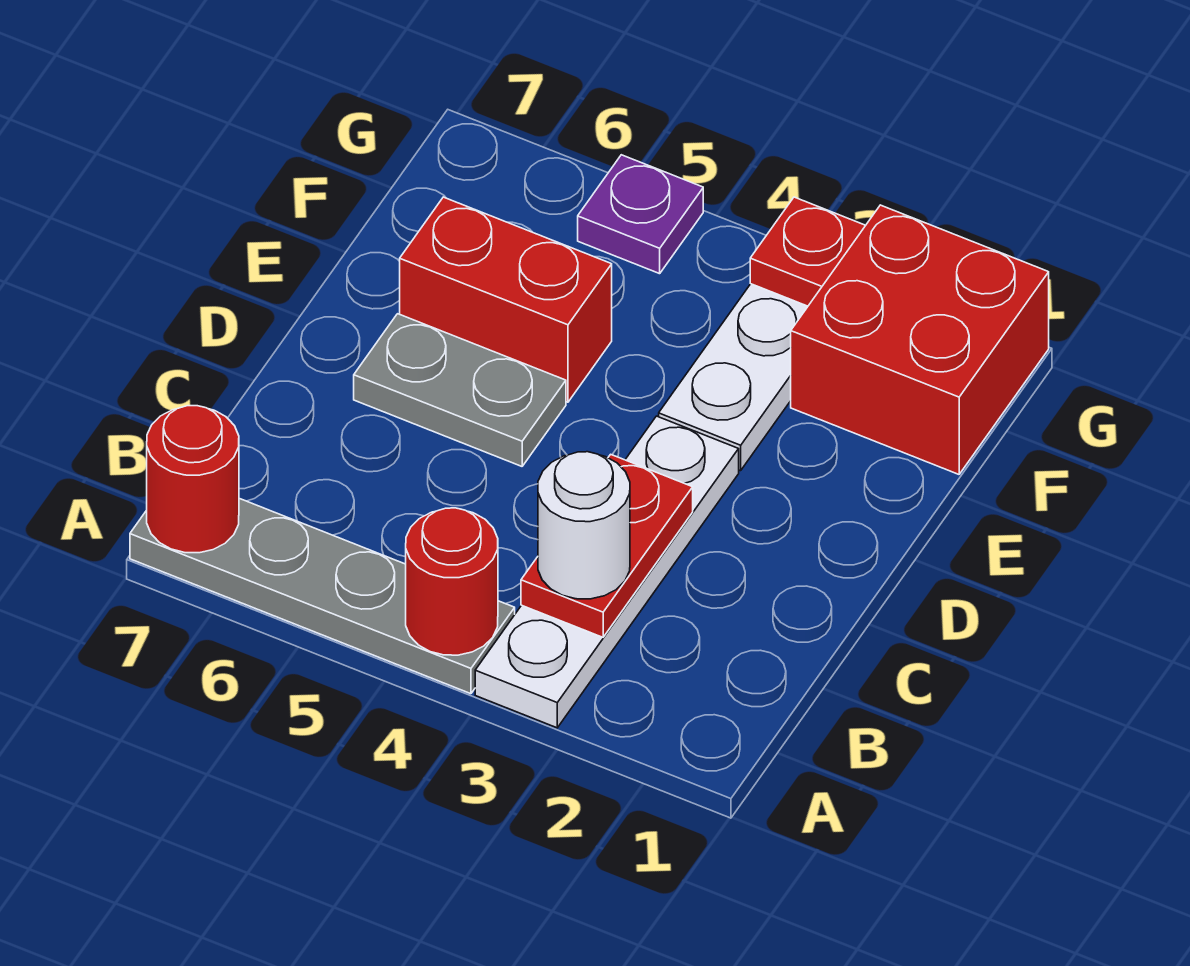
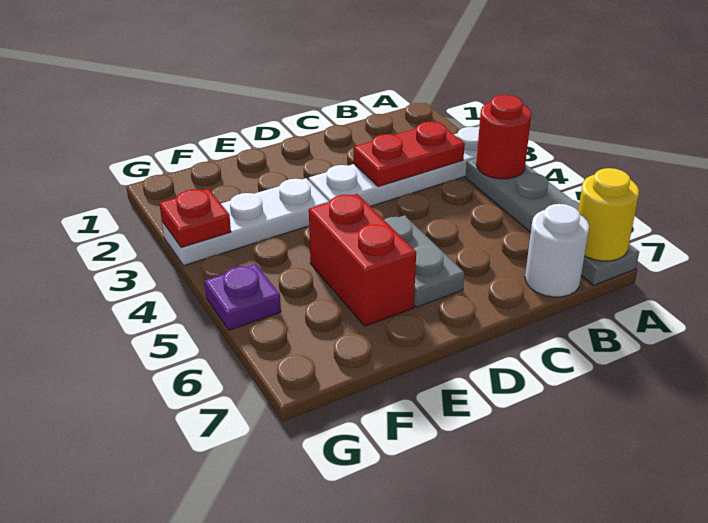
red round brick A7 level 2 -> yellow round brick A7 level 2
white round brick B3 level 3 -> white round brick B7 level 1
red brick F1:G2 level 1 -> none

